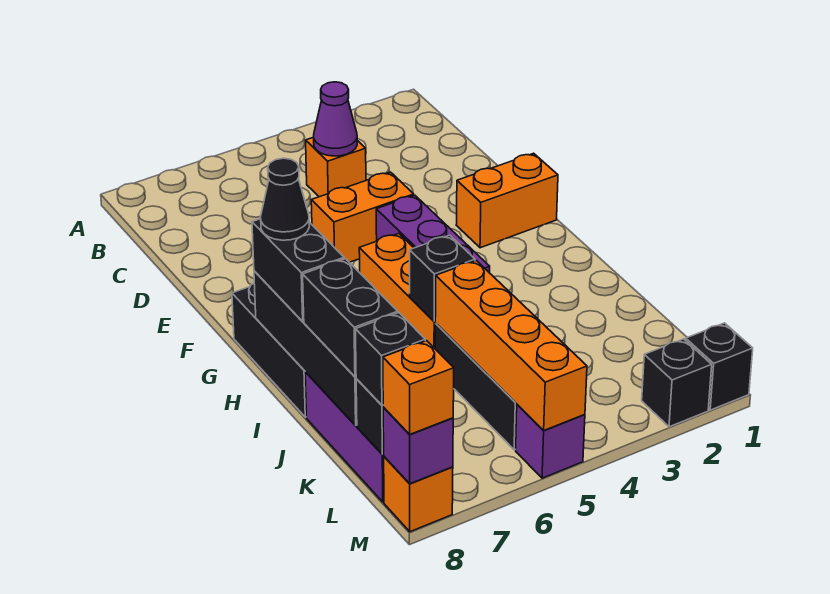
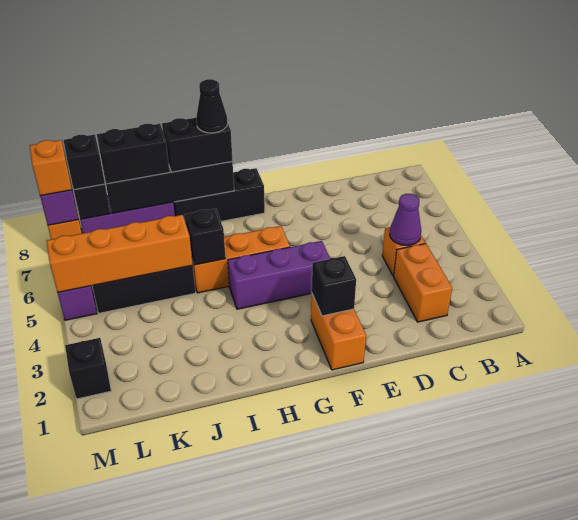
orange brick E4:E5 level 1 -> orange brick C2:C3 level 1
black brick M1 level 1 -> black brick F2 level 2

